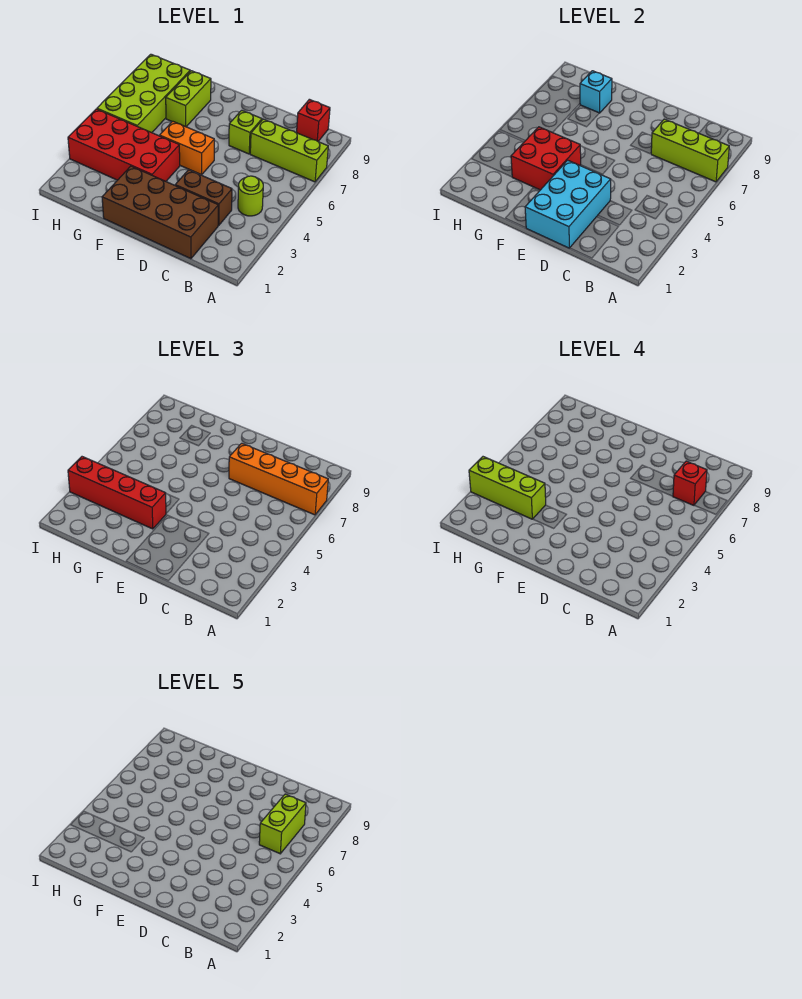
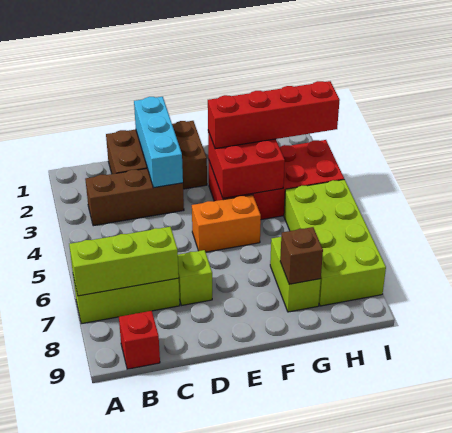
orange brick A7:D7 level 3 -> none
lime round brick B4 level 1 -> none
lime brick B6:B7 level 5 -> none
red brick B7 level 4 -> none
brown brick C1:F2 level 1 -> brown brick C1:E2 level 1
brown brick C3:D3 level 1 -> brown brick B3:D3 level 1
cyan brick D1:E3 level 2 -> cyan brick D1:D3 level 2
lime brick G3:I3 level 4 -> none
cyan brick G8 level 2 -> brown brick G8 level 2

